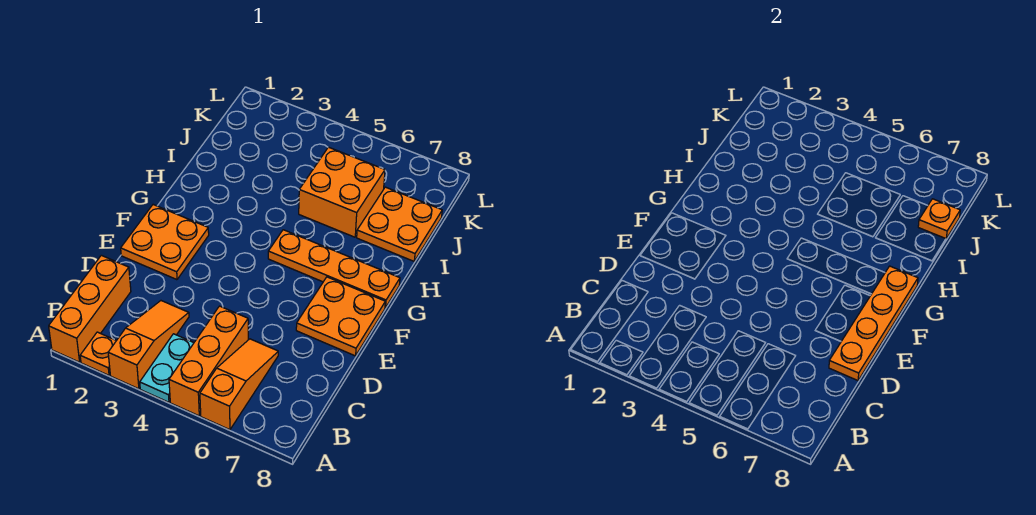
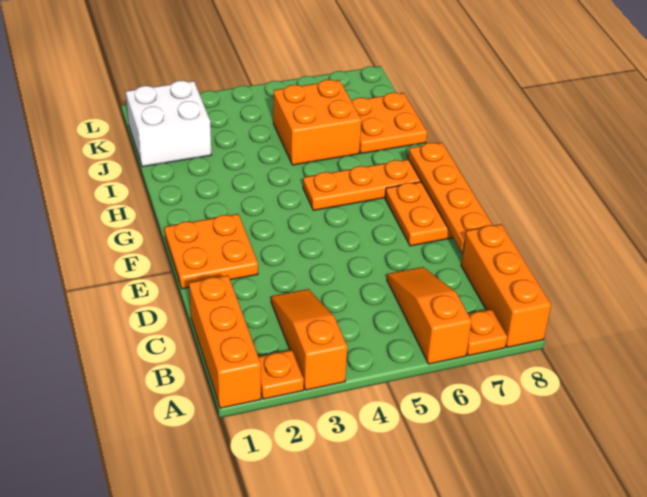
cyan plate A4:B4 level 1 -> none
orange brick A5:C5 level 1 -> orange brick A8:C8 level 1
none -> white brick J1:K2 level 1
orange plate J8 level 2 -> orange plate A7 level 1

